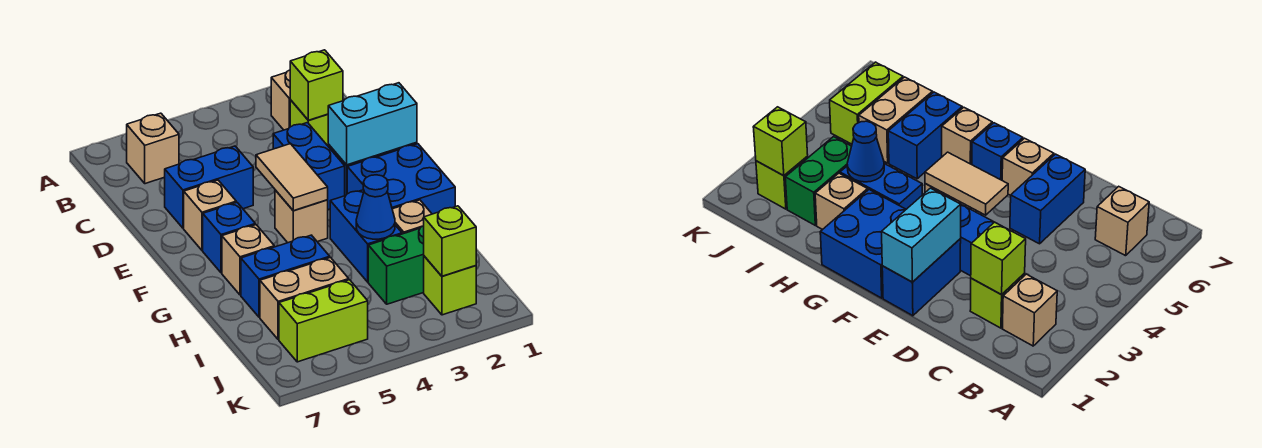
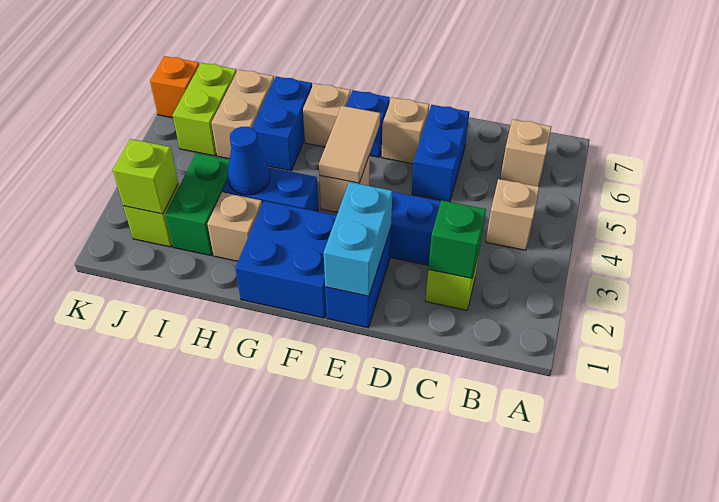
tan brick B2 level 1 -> tan brick B4 level 1
lime brick C2 level 2 -> green brick C2 level 2
tan tile E4:F4 level 2 -> tan tile F4:F5 level 2
none -> orange brick K6 level 1

